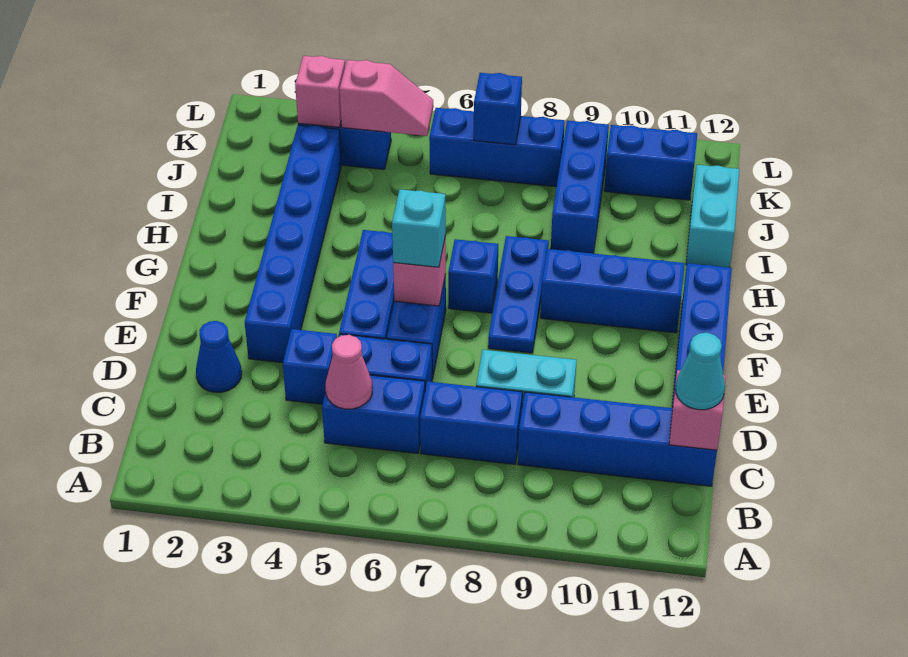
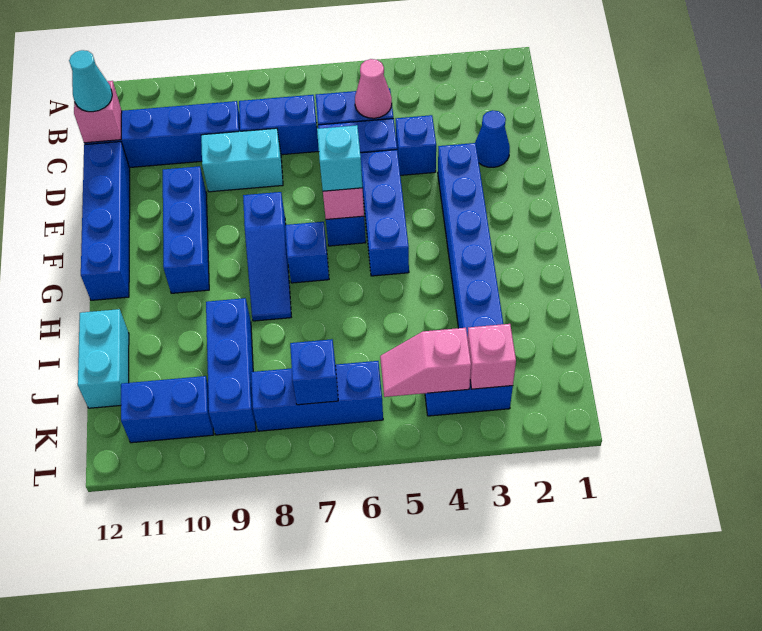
blue plate F8:H8 level 1 -> blue slope F8:H8 level 1 top F
blue brick G9:G11 level 1 -> blue brick E10:G10 level 1

